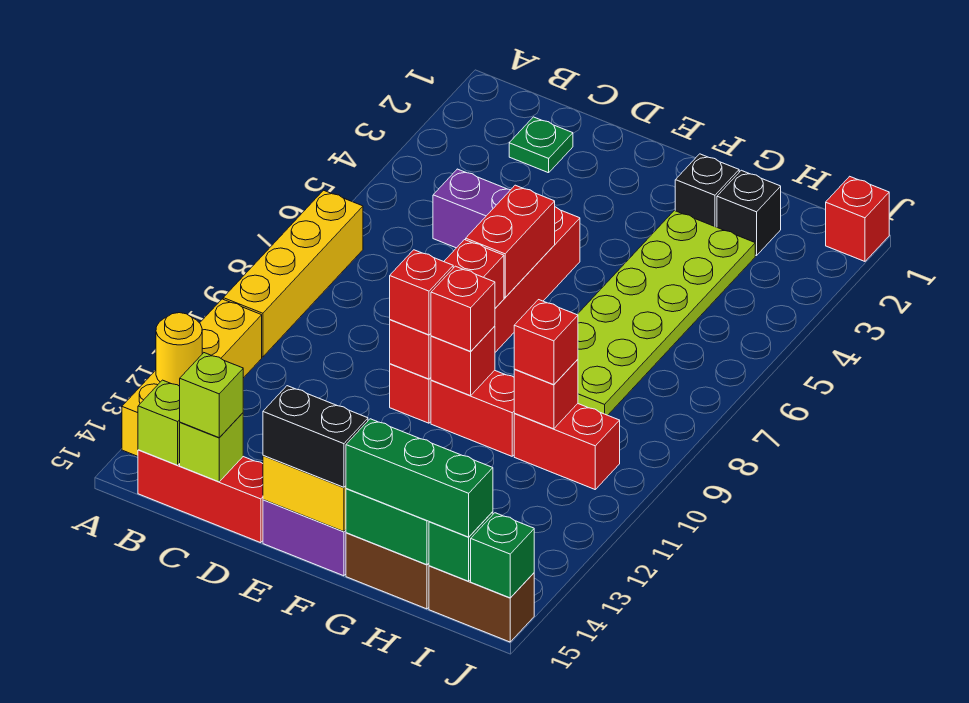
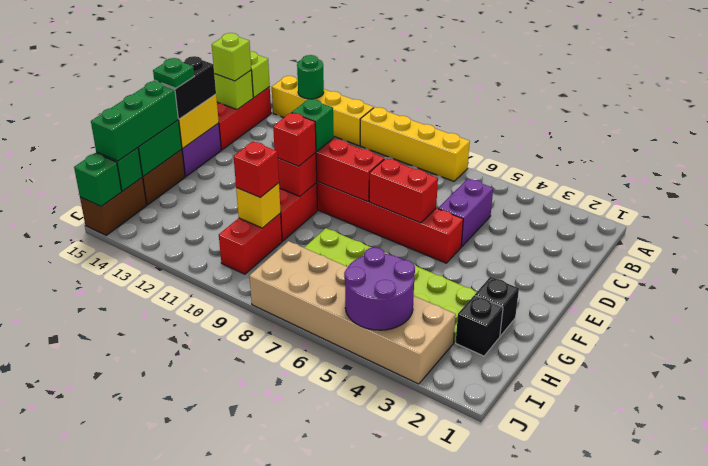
yellow round brick A13 level 2 -> green round brick A13 level 2
green plate C2 level 1 -> green plate F15 level 4
red brick E10 level 3 -> green brick E10 level 3
red brick H10 level 2 -> yellow brick H10 level 2
none -> tan brick I3:J8 level 1
none -> purple round brick I4:J5 level 2
red brick J1 level 1 -> none

